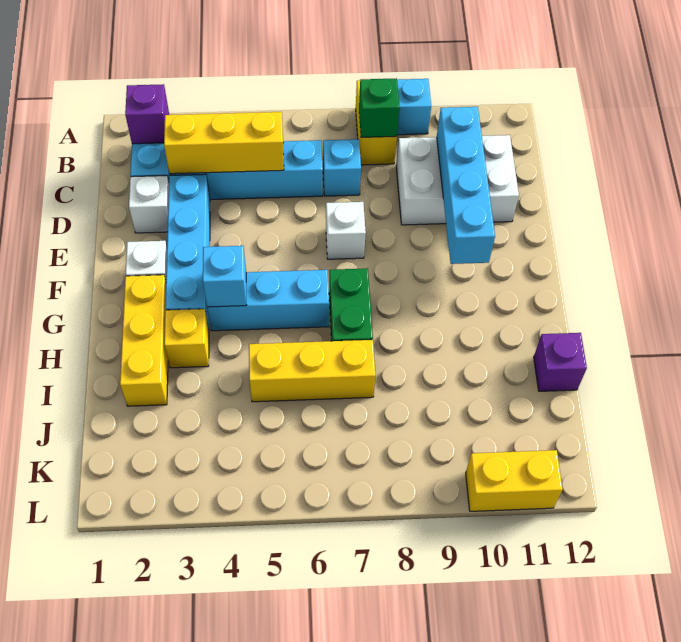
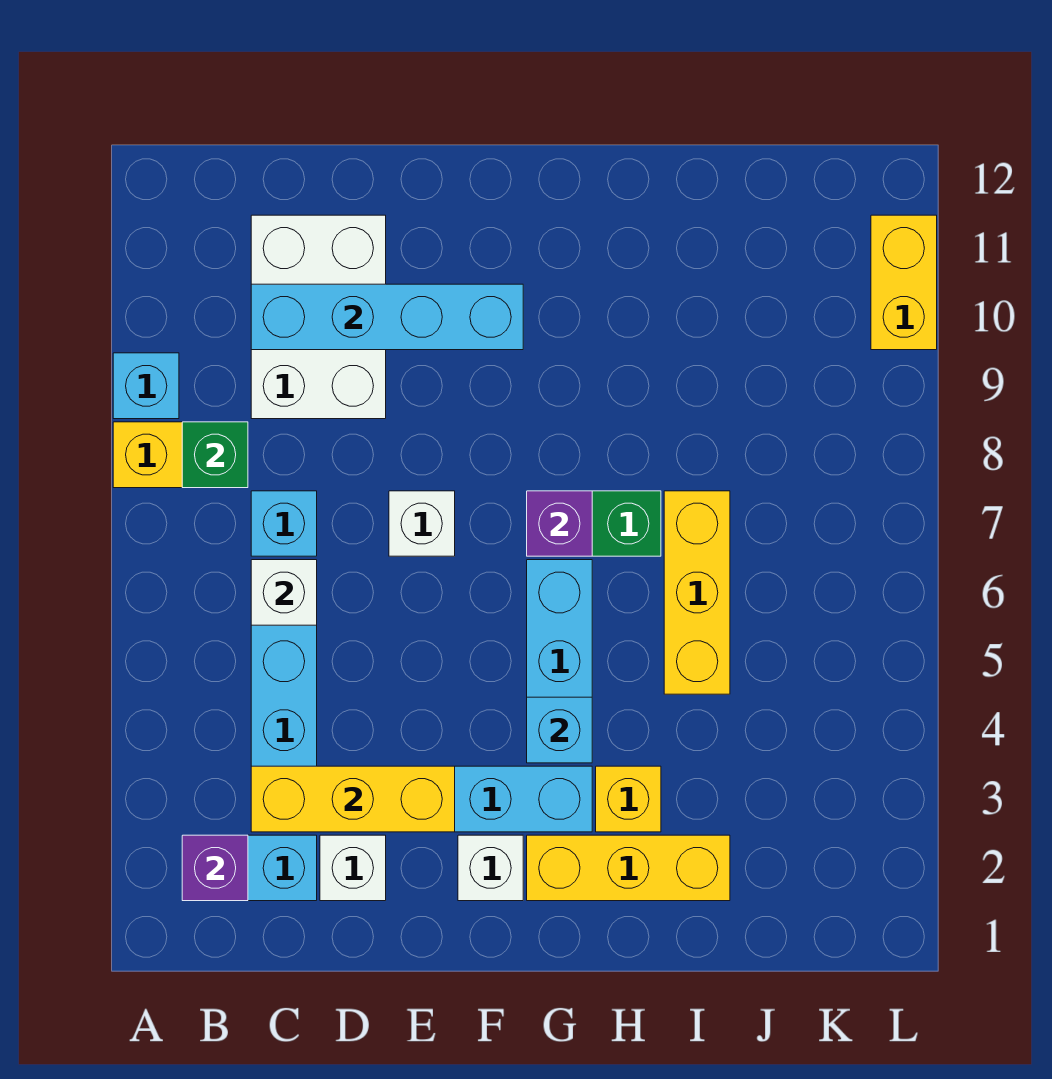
yellow brick C3:C5 level 2 -> yellow brick C3:E3 level 2
none -> white brick C6 level 2
purple brick I12 level 1 -> purple brick G7 level 2

